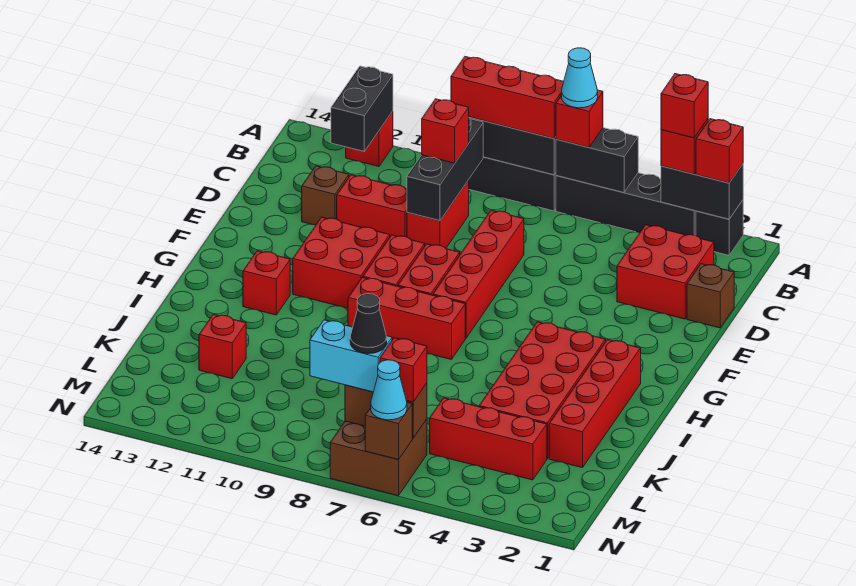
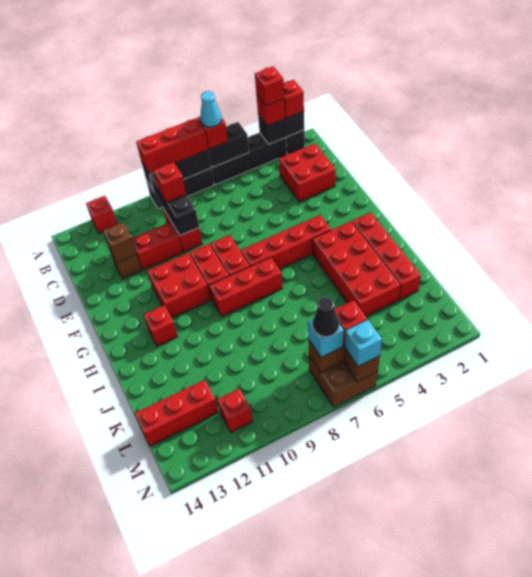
black brick A12:B12 level 2 -> none
brown brick D1 level 1 -> brown brick D12 level 2
red brick D7:G7 level 1 -> red brick G4:G7 level 1
red brick K12 level 1 -> red brick M11 level 1
red brick L3:L5 level 1 -> red brick L12:L14 level 1
cyan brick M7:M8 level 3 -> cyan brick M7 level 3
cyan cone N6 level 3 -> cyan brick N6 level 3

